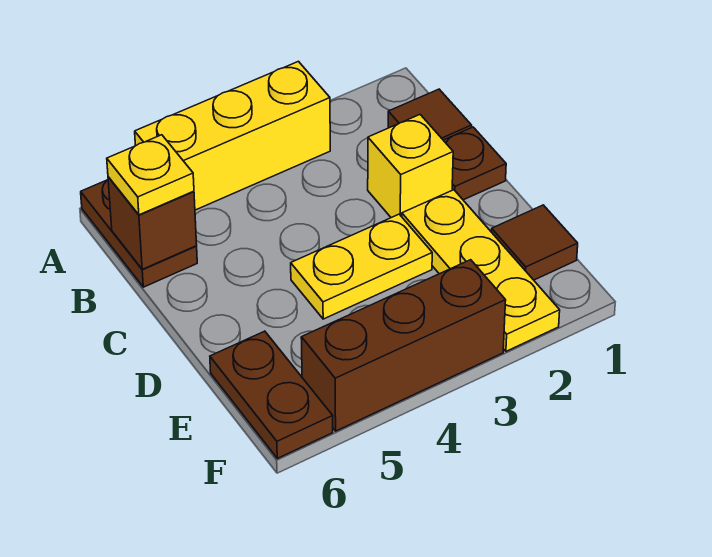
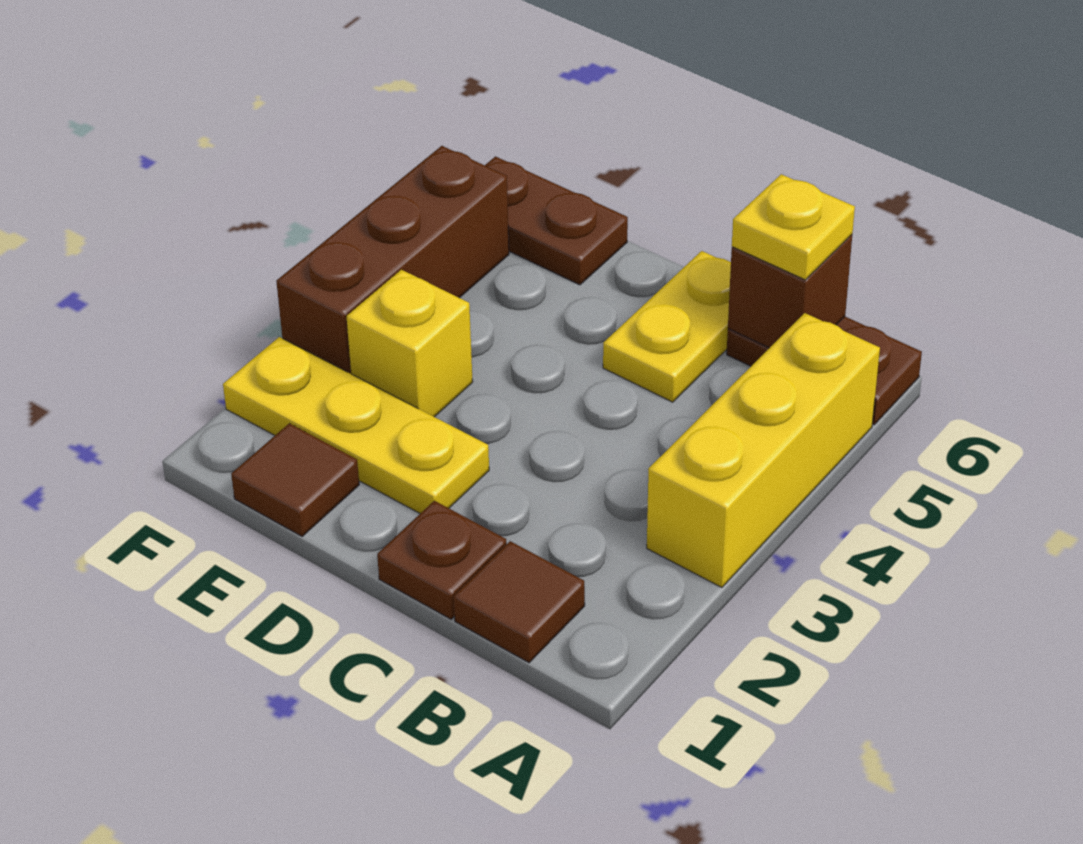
yellow brick C2 level 1 -> yellow brick E3 level 1
yellow plate D3:D4 level 1 -> yellow plate C5:C6 level 1

